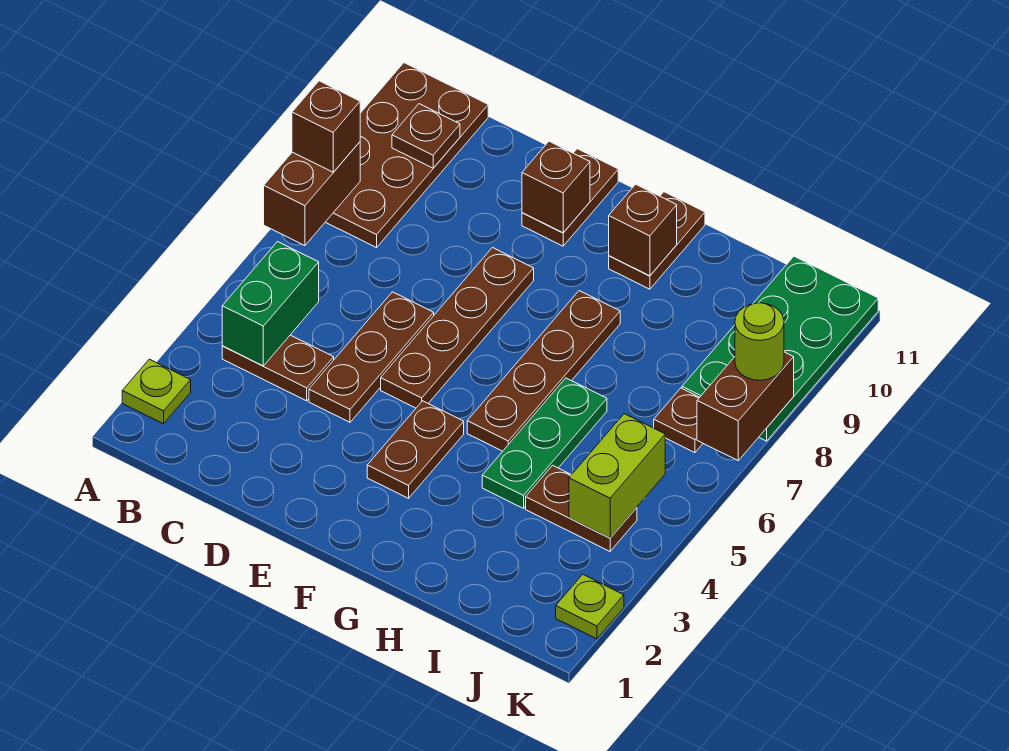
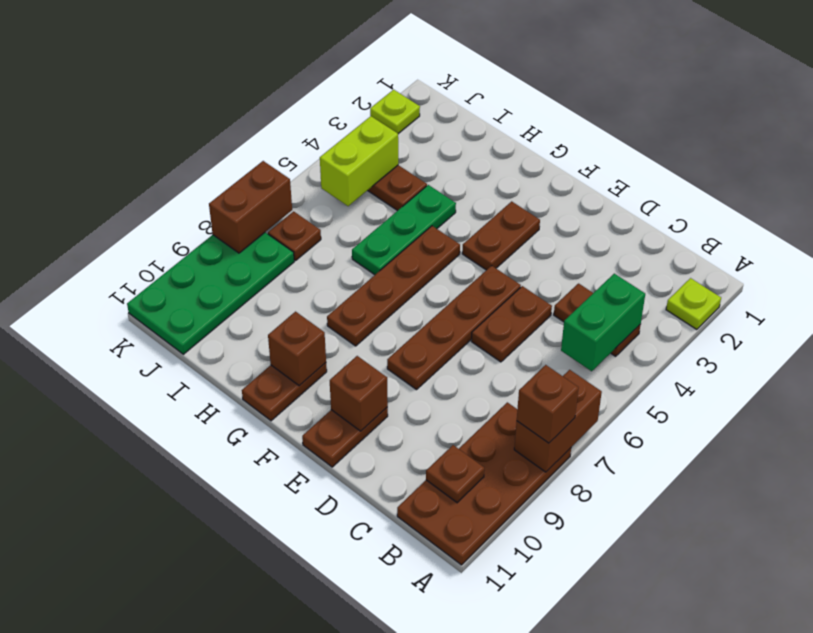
brown plate D4:D6 level 1 -> brown plate D5:D6 level 1
lime round brick K8 level 3 -> none

